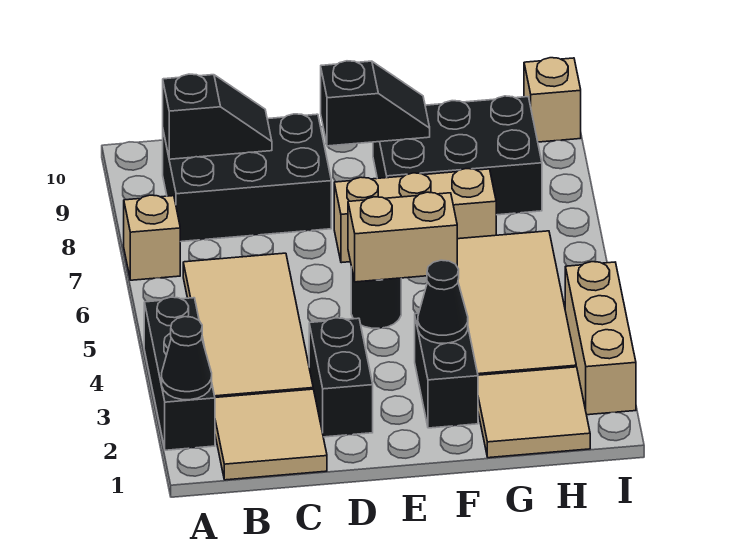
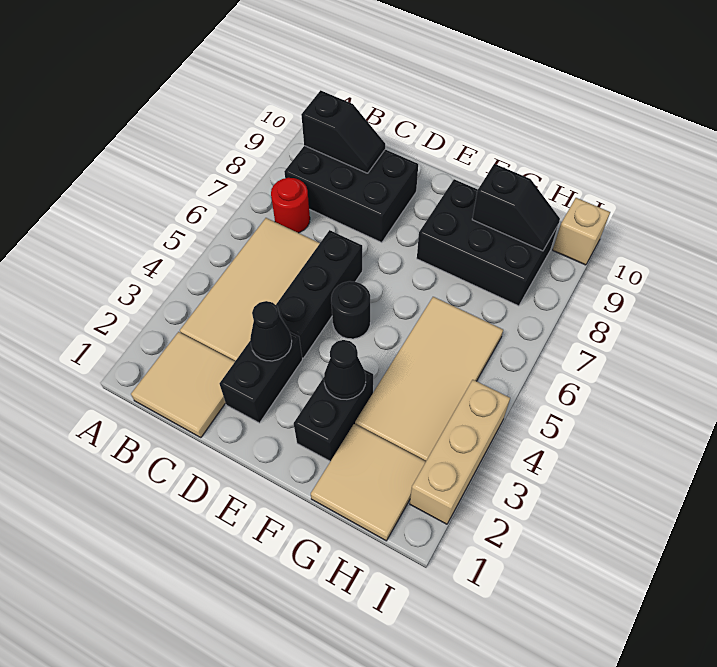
black brick A2:A4 level 1 -> black brick D4:D6 level 1
black cone A2 level 2 -> black cone D3 level 2
tan brick A7 level 1 -> none
none -> red round brick B7 level 1
tan brick E5:F5 level 2 -> none
tan brick E7:G7 level 1 -> none
black slope E9:F9 level 2 top E -> black slope G9:H9 level 2 top G

